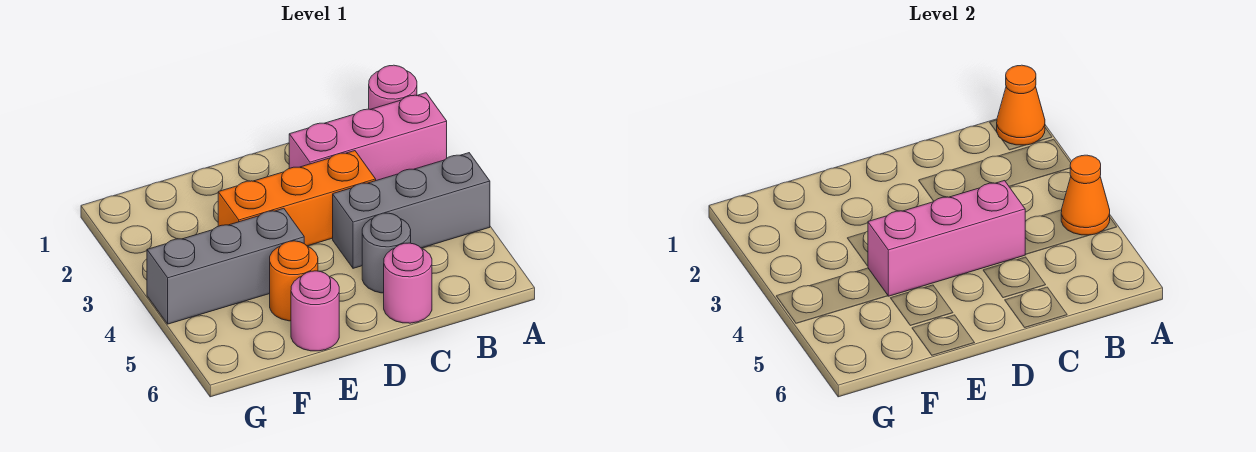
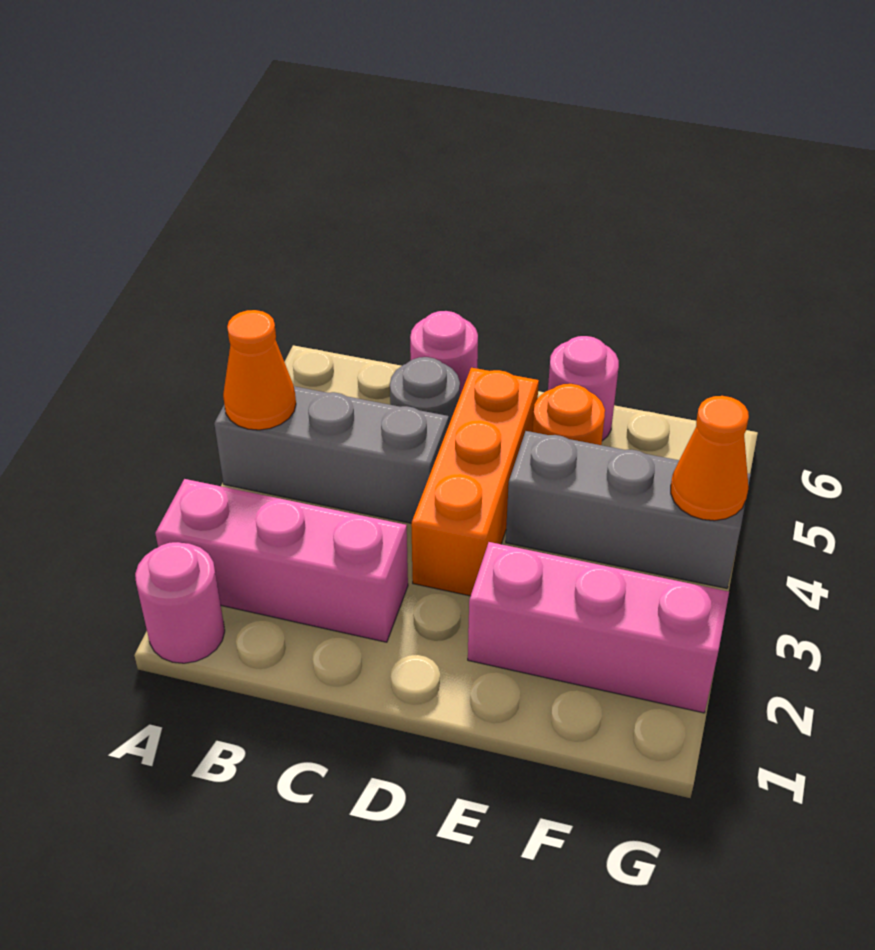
orange cone A1 level 2 -> orange cone G4 level 2
orange brick C3:E3 level 1 -> orange brick D3:D5 level 1
pink brick C4:E4 level 2 -> pink brick E2:G2 level 1

